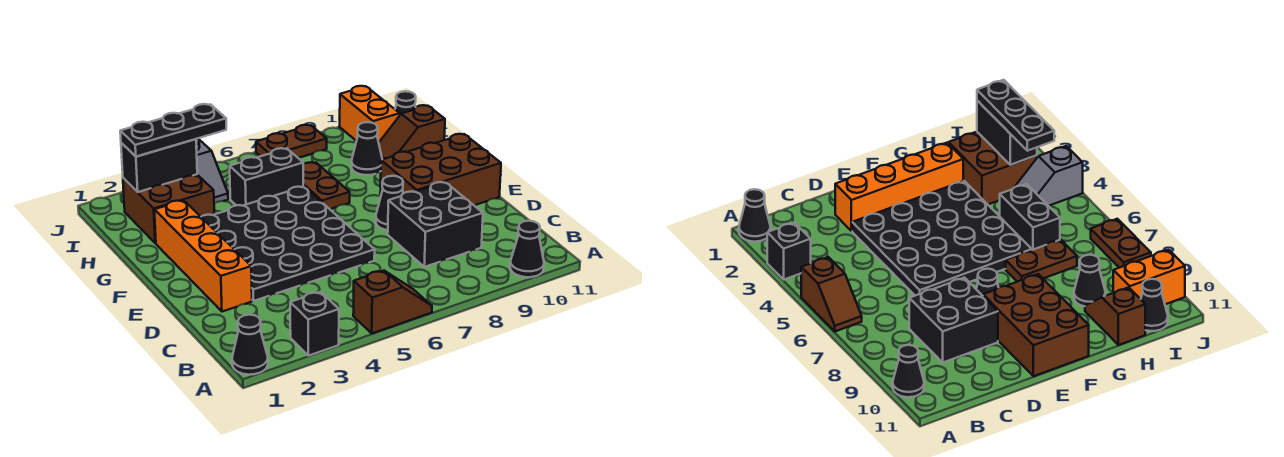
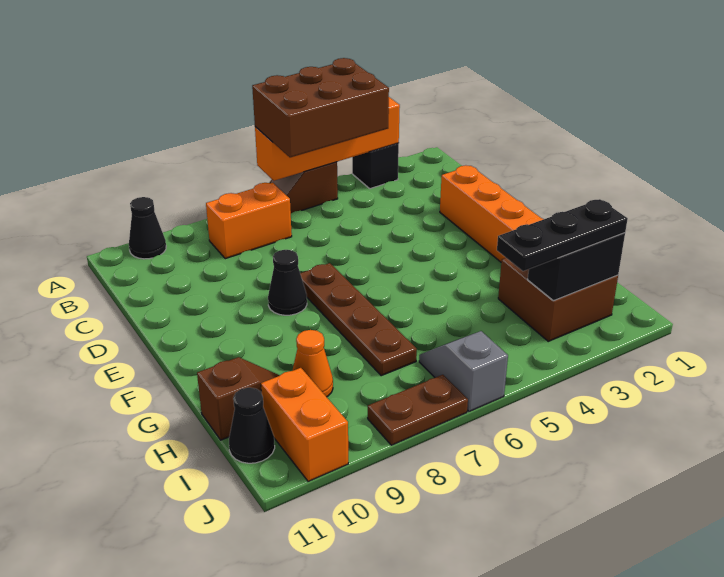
black cone A1 level 1 -> none
none -> orange brick A3:A6 level 2
none -> orange brick B7:B8 level 1
black brick C8:D9 level 1 -> none
black plate D3:G6 level 1 -> none
brown brick E9:F11 level 1 -> brown brick A4:B6 level 3
brown plate G7:H7 level 1 -> brown plate E7:H7 level 1
black brick H5:H6 level 1 -> none
black cone H9 level 1 -> orange cone H9 level 1
grey slope I4:J4 level 1 top J -> grey slope I6:J6 level 1 top J

